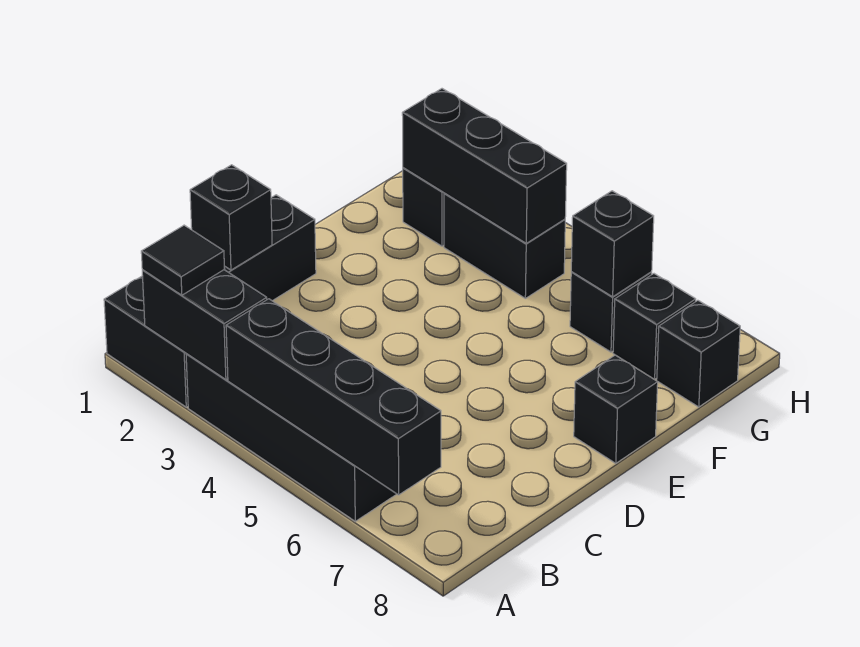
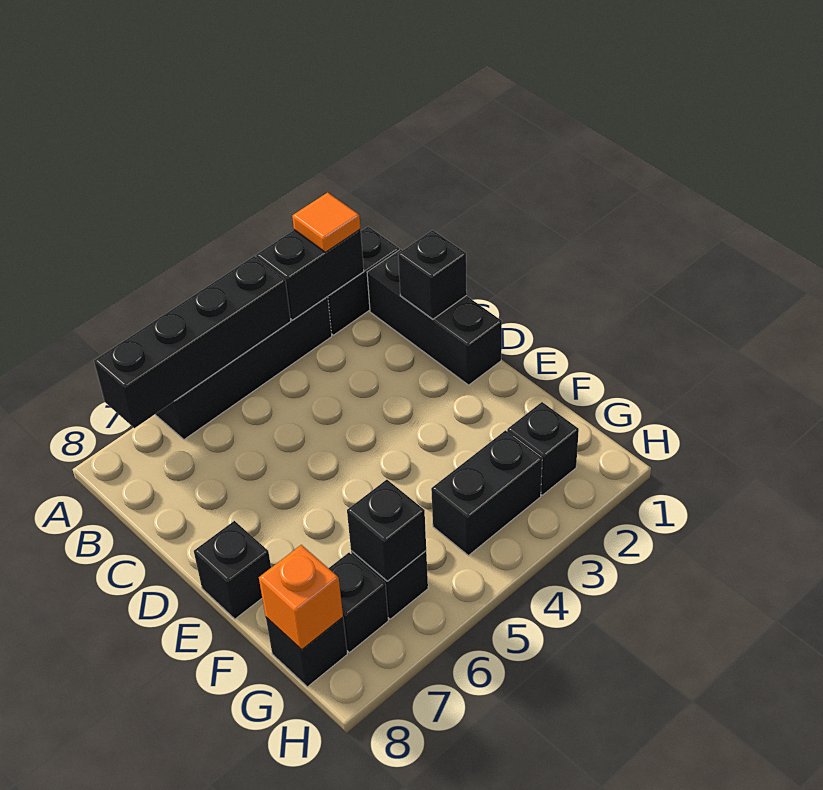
black tile A2 level 3 -> orange tile A2 level 3
black brick G2:G4 level 2 -> none
none -> orange brick G8 level 2

